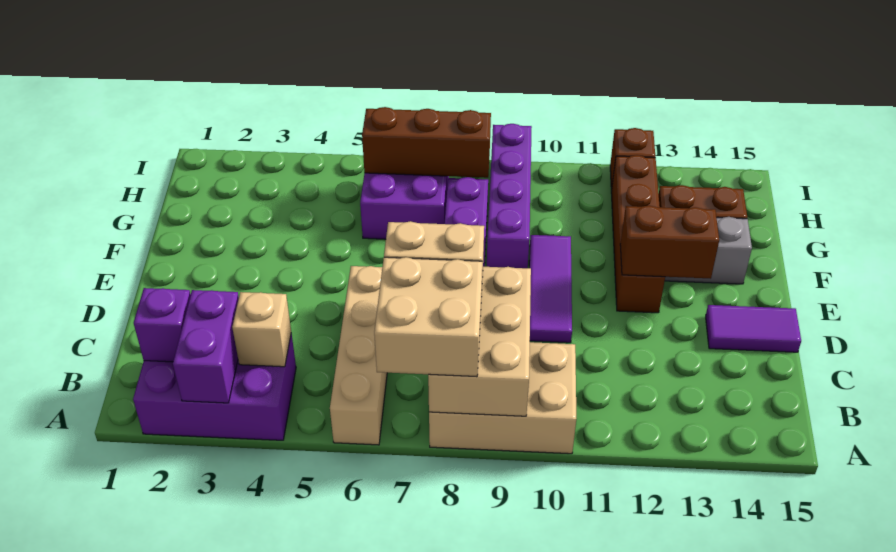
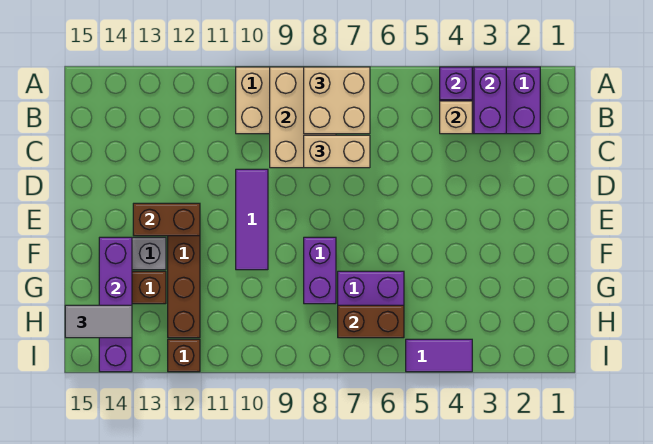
tan brick A6:D6 level 1 -> none
purple brick B2 level 2 -> purple brick A4 level 2
purple tile D14:D15 level 1 -> purple tile I4:I5 level 1
purple brick F9:I9 level 1 -> purple brick F14:I14 level 2
brown brick H6:H8 level 2 -> brown brick H6:H7 level 2
none -> grey tile H14:H15 level 3

